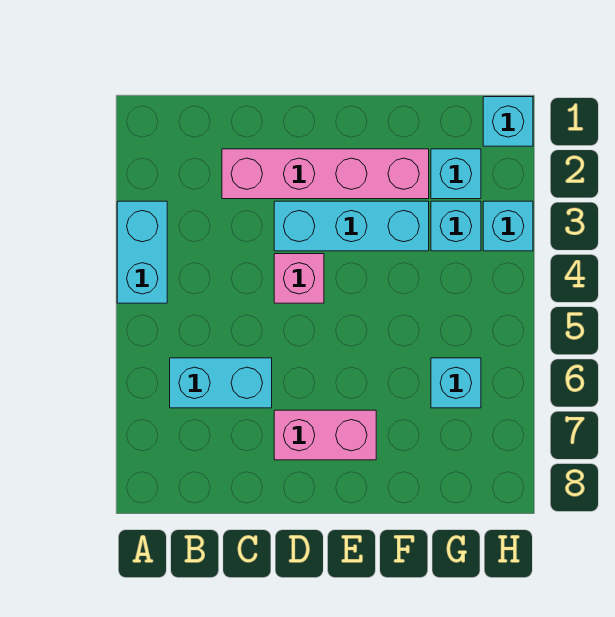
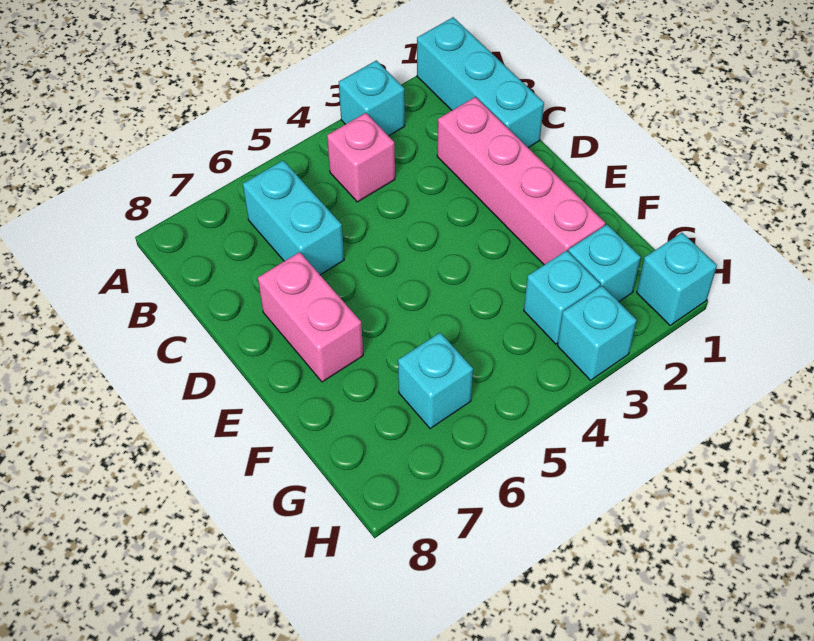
cyan brick A3:A4 level 1 -> cyan brick A3 level 1
cyan brick D3:F3 level 1 -> cyan brick A1:C1 level 1
pink brick D4 level 1 -> pink brick B4 level 1

